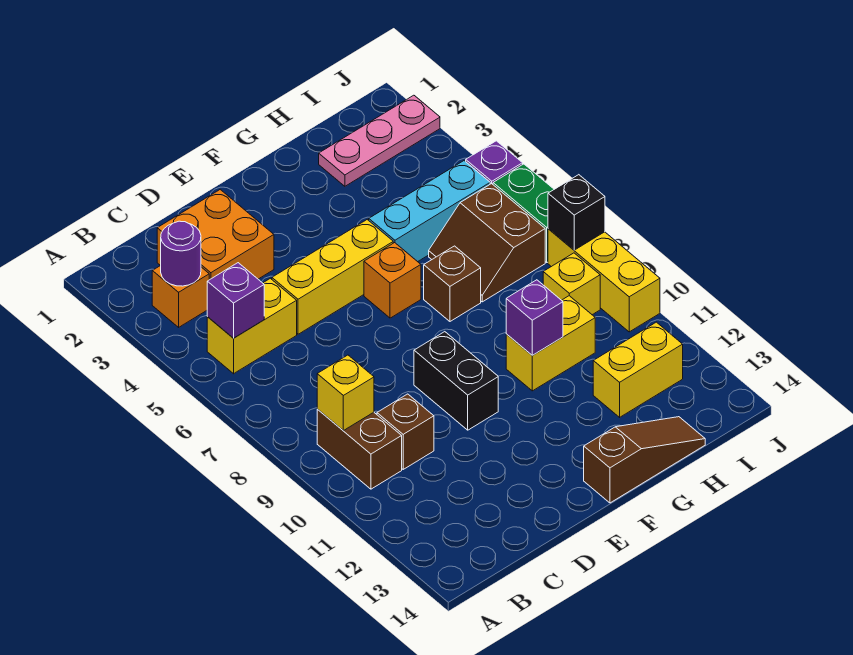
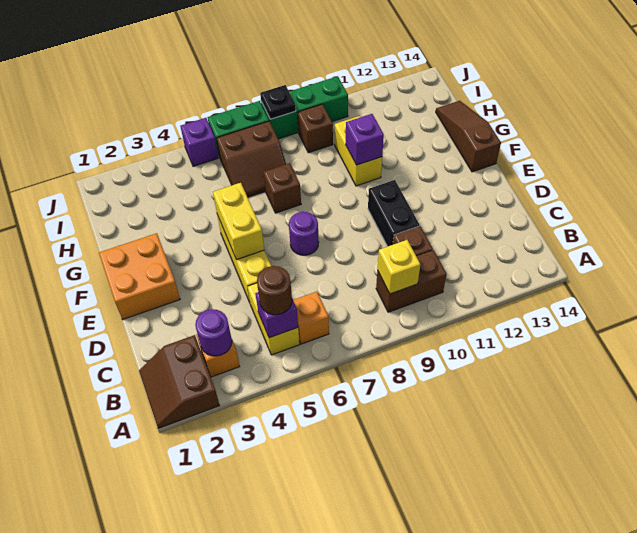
none -> brown slope A1:B2 level 1 top 2
none -> brown round brick B5 level 3
orange brick C2:D3 level 1 -> orange brick E1:F2 level 1
none -> purple round brick E7 level 1
black brick E9:E10 level 1 -> black brick D10:E10 level 1
orange brick F6 level 1 -> orange brick B6 level 1
cyan brick G5:I5 level 1 -> none
pink plate H2:J2 level 1 -> none
yellow brick H12:I12 level 1 -> yellow brick E5:F5 level 2
yellow brick I9 level 1 -> brown brick I9 level 1
yellow brick J8:J10 level 1 -> green brick J8:J10 level 1
black brick J8 level 2 -> black plate J8 level 2

